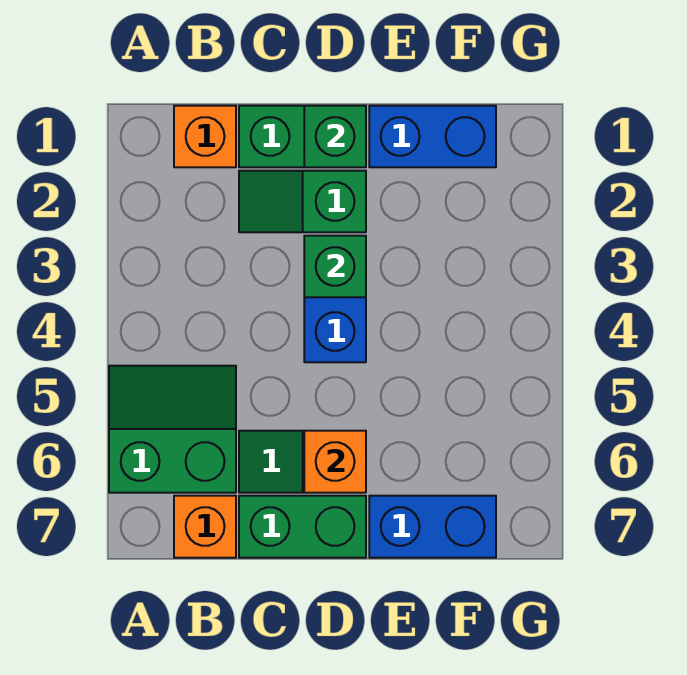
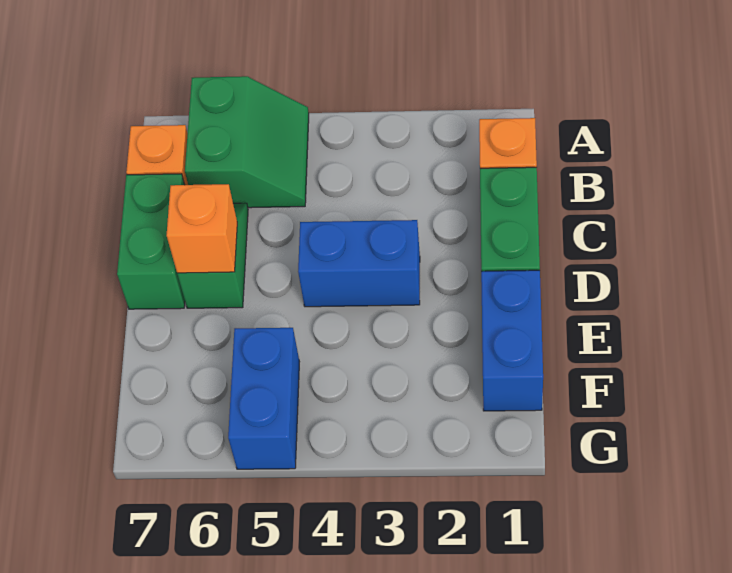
green slope C2:D2 level 1 top D -> none
green brick D1 level 2 -> none
green brick D3 level 2 -> none
blue brick E7:F7 level 1 -> blue brick F5:G5 level 1

